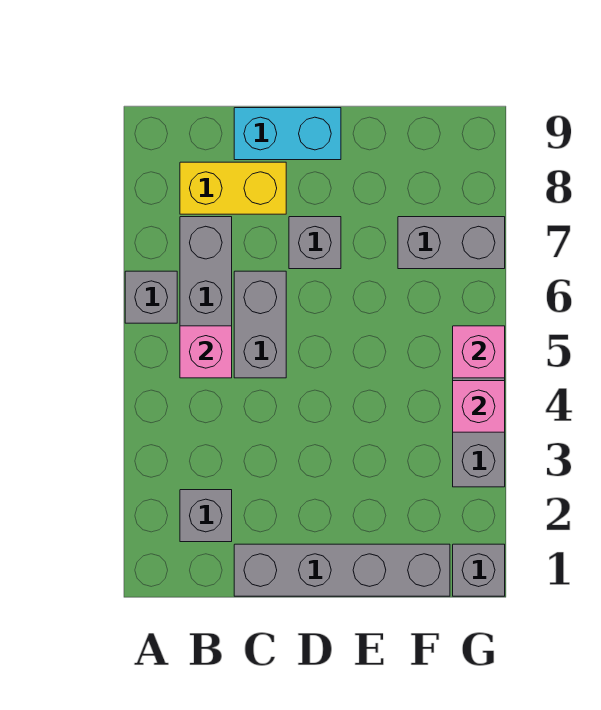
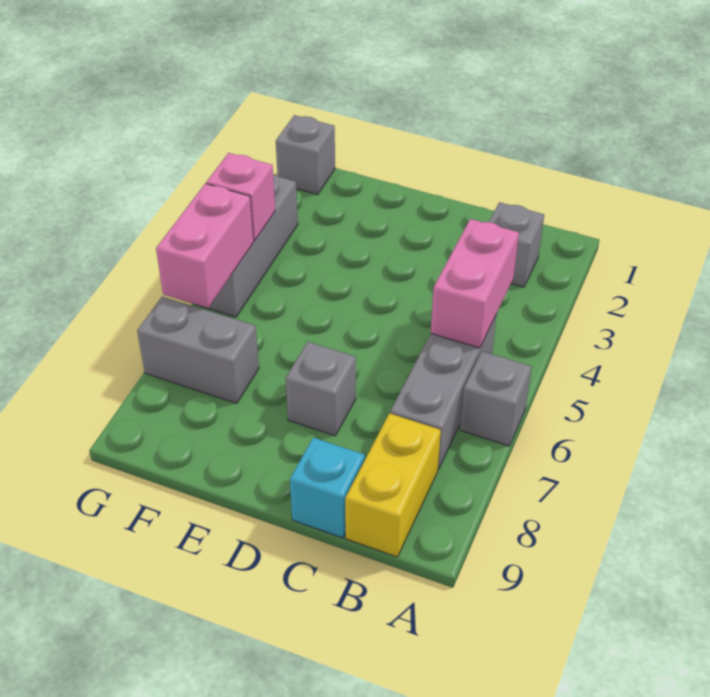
pink brick B5 level 2 -> pink brick B4:B5 level 2
yellow brick B8:C8 level 1 -> yellow brick B8:B9 level 1
grey brick C1:F1 level 1 -> none
grey brick C5:C6 level 1 -> none
cyan brick C9:D9 level 1 -> cyan brick C9 level 1
pink brick G5 level 2 -> pink brick G5:G6 level 2

